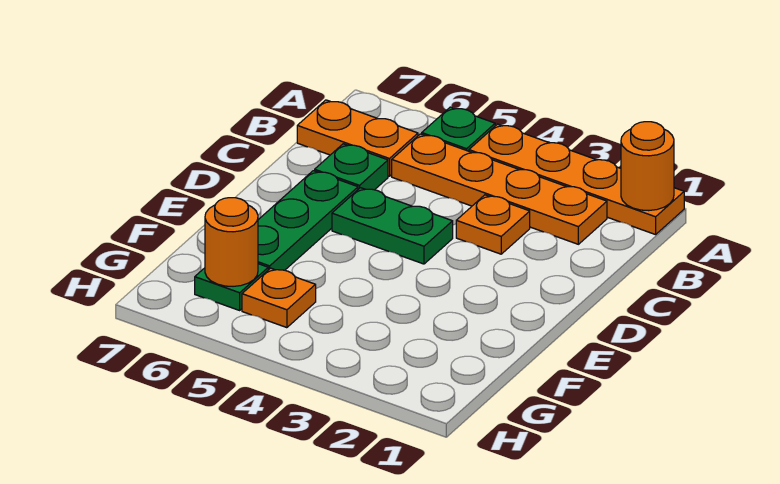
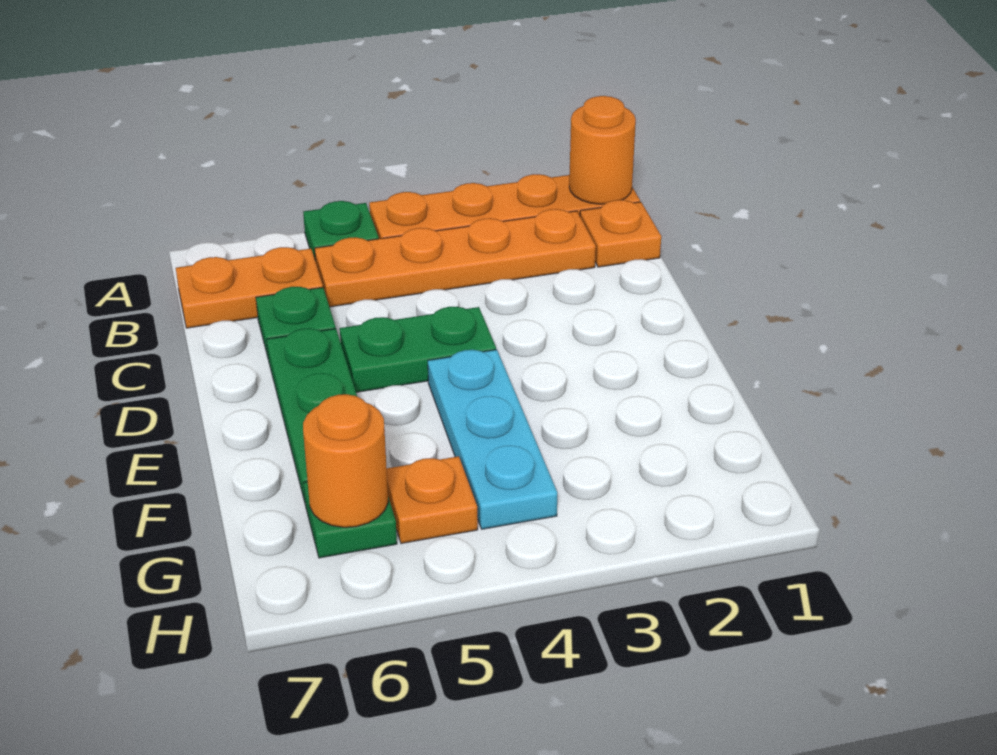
orange plate C3 level 1 -> orange plate B1 level 1
none -> cyan plate E4:G4 level 1

